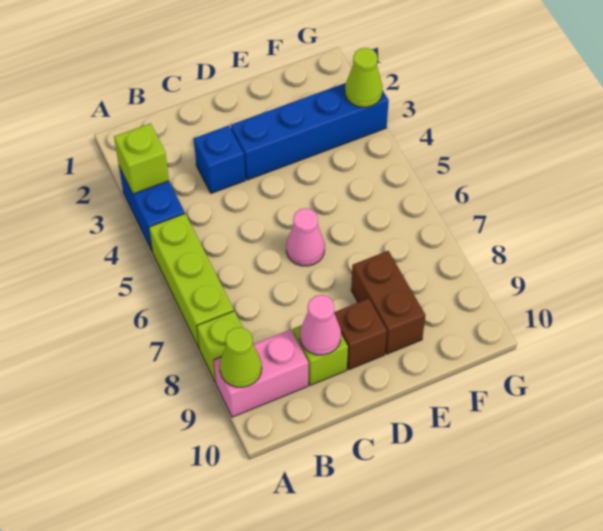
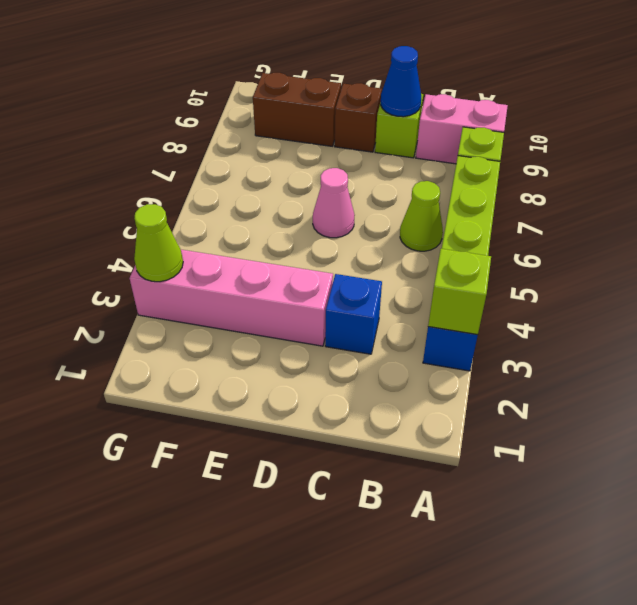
lime cone A9 level 2 -> lime cone B6 level 1
pink cone C9 level 2 -> blue cone C9 level 2
blue brick D3:G3 level 1 -> pink brick D3:G3 level 1
brown brick E8:E9 level 1 -> brown brick E9:F9 level 1

